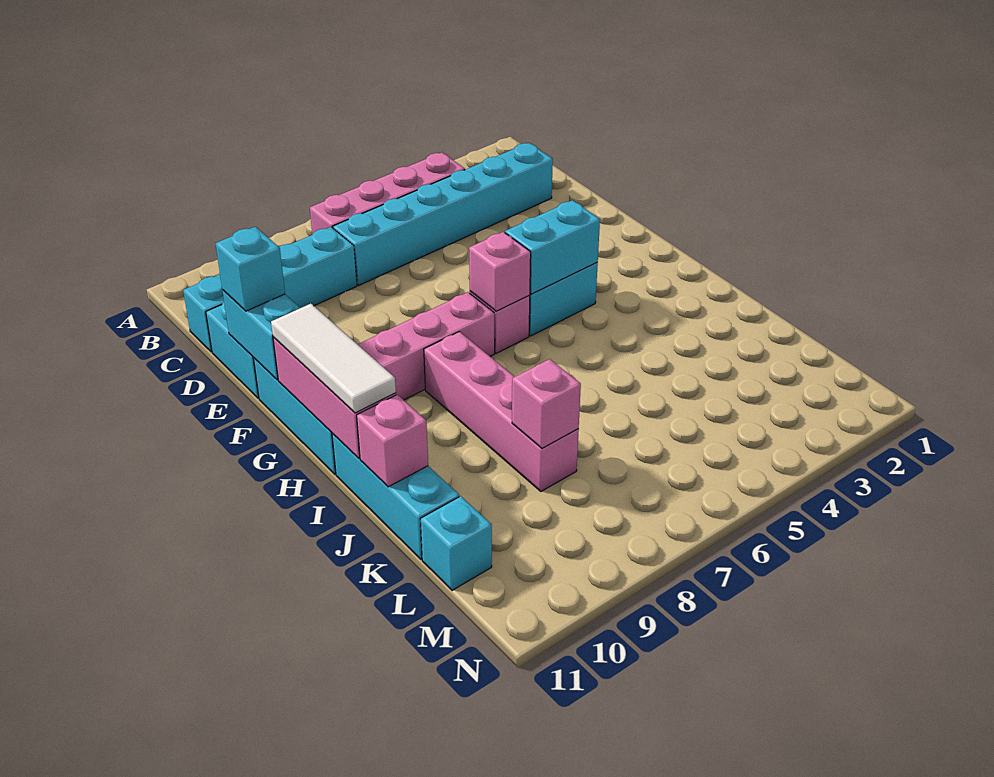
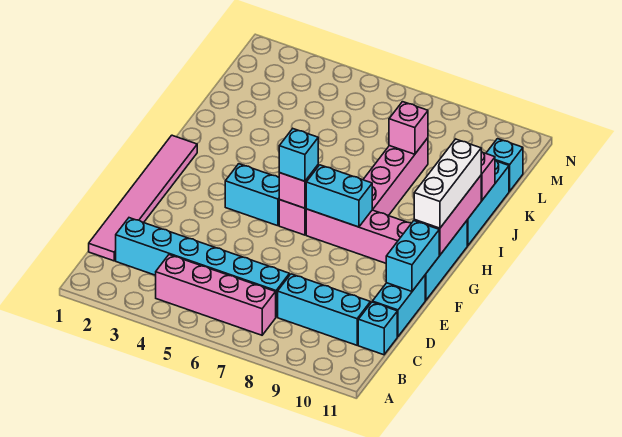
none -> pink tile C1:H1 level 1
cyan brick E11 level 3 -> cyan brick G6 level 3
cyan brick G4:G5 level 2 -> cyan brick G7:G8 level 2
white tile G11:I11 level 3 -> white brick G11:I11 level 3

